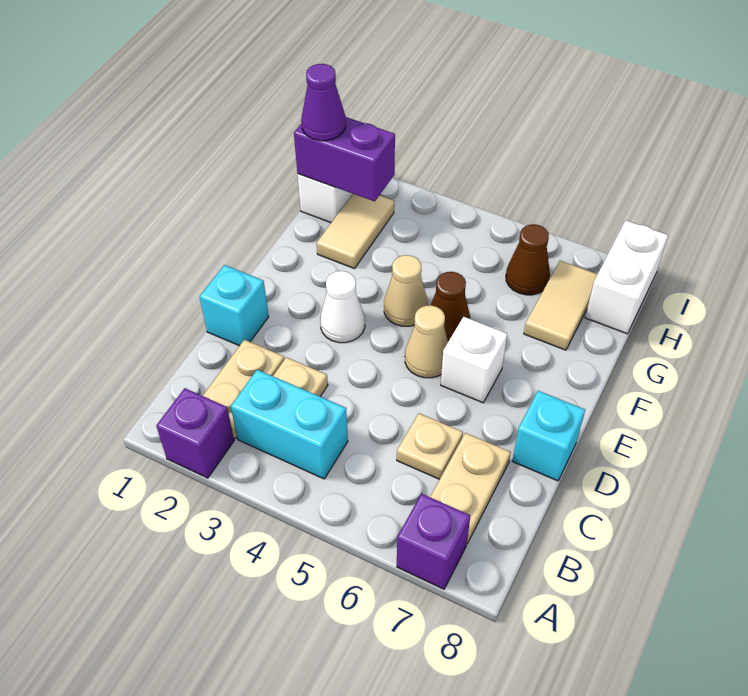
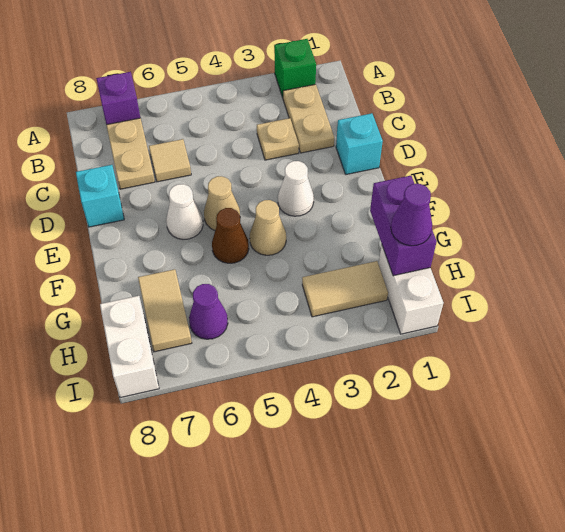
purple brick A2 level 1 -> green brick A2 level 1
cyan brick B3:B4 level 1 -> none
tan plate C6 level 1 -> tan tile C6 level 1
white brick E6 level 1 -> white cone E6 level 1
tan tile G2:H2 level 1 -> tan tile H2:H3 level 1
purple brick H1:H2 level 2 -> purple brick G1:H1 level 2
brown cone H6 level 1 -> purple cone H6 level 1

